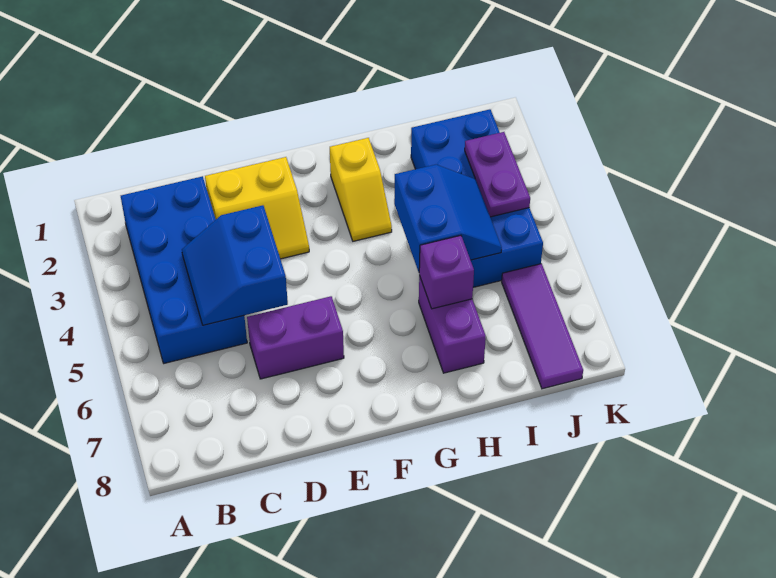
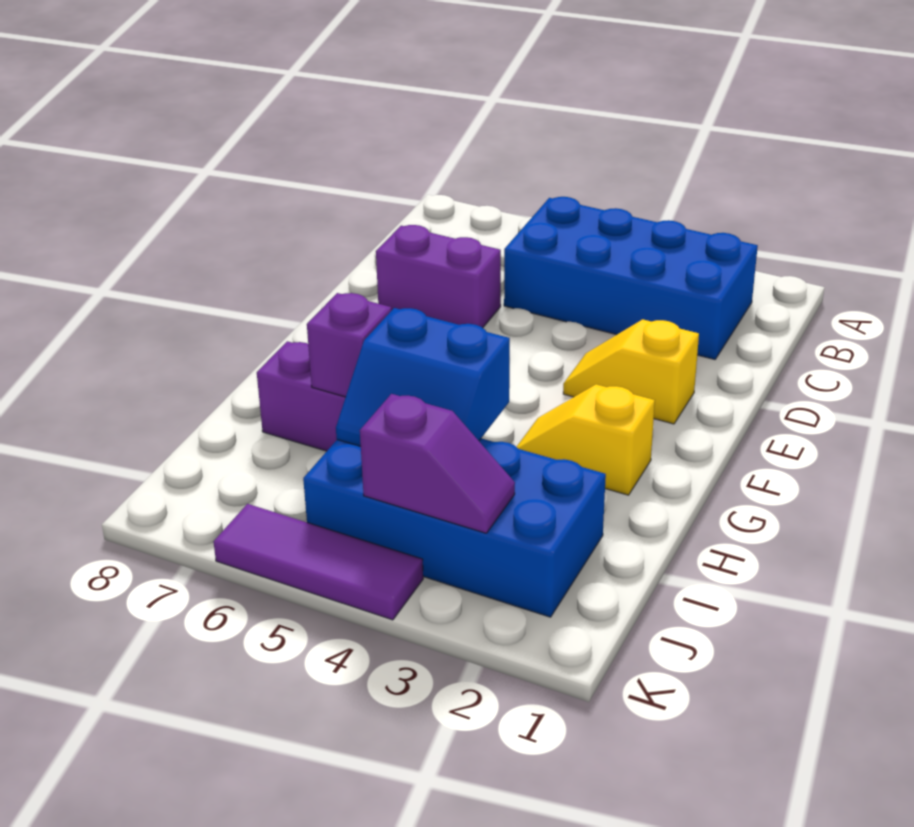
blue slope C4:D5 level 2 top D -> none
yellow slope D2:E3 level 1 top 2 -> yellow slope E2:E3 level 1 top 2
purple brick D6:E6 level 1 -> purple brick D6:D7 level 1
purple plate J3:J4 level 2 -> purple slope J3:J4 level 2 top 4
purple tile J6:J8 level 1 -> purple tile K4:K6 level 1

